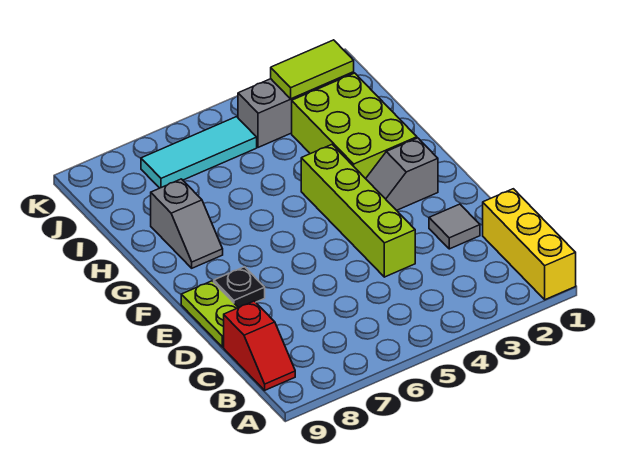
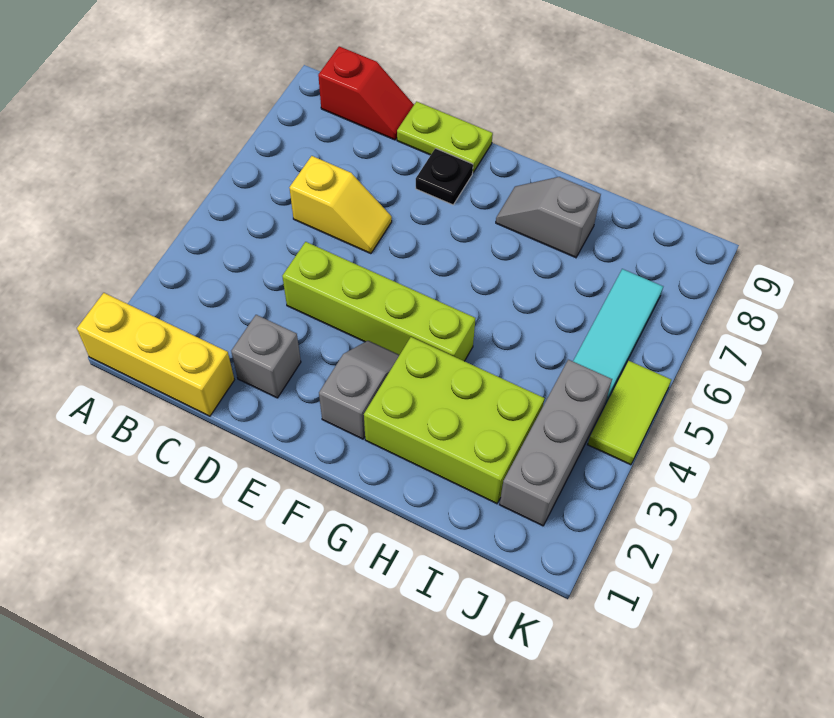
red slope B9:C9 level 1 top C -> red slope B9:C9 level 1 top B
none -> yellow slope C6:D6 level 1 top C
grey tile D2 level 1 -> grey brick D2 level 1
lime tile J2:J3 level 2 -> lime tile K4:K5 level 1

